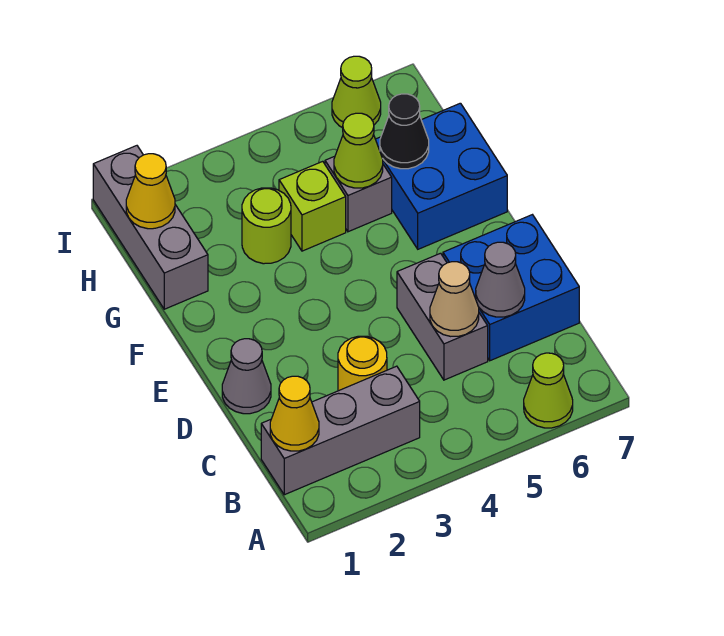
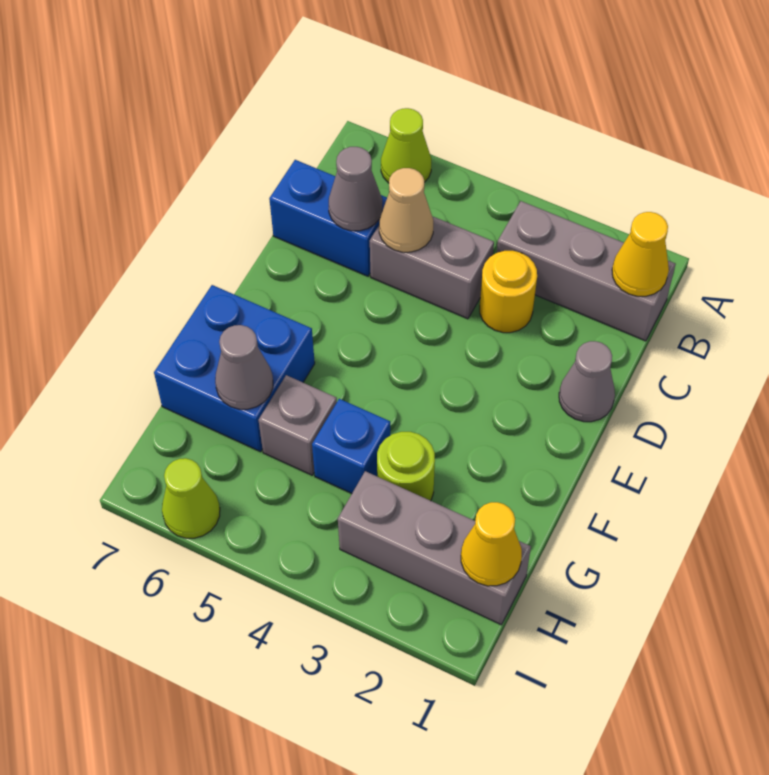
grey brick C5:D5 level 1 -> grey brick C4:C5 level 1
blue brick C6:D7 level 1 -> blue brick C6:C7 level 1
grey brick G1:I1 level 1 -> grey brick H1:H3 level 1
lime brick G4 level 1 -> blue brick G4 level 1
lime cone G5 level 2 -> none
black cone G6 level 2 -> grey cone G6 level 2

